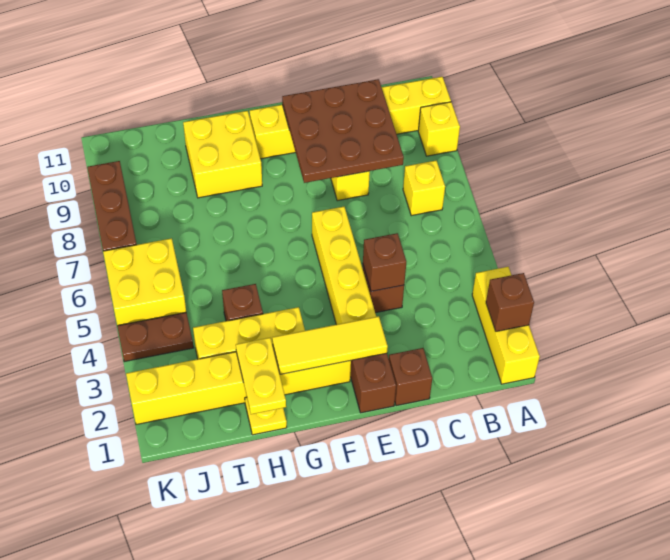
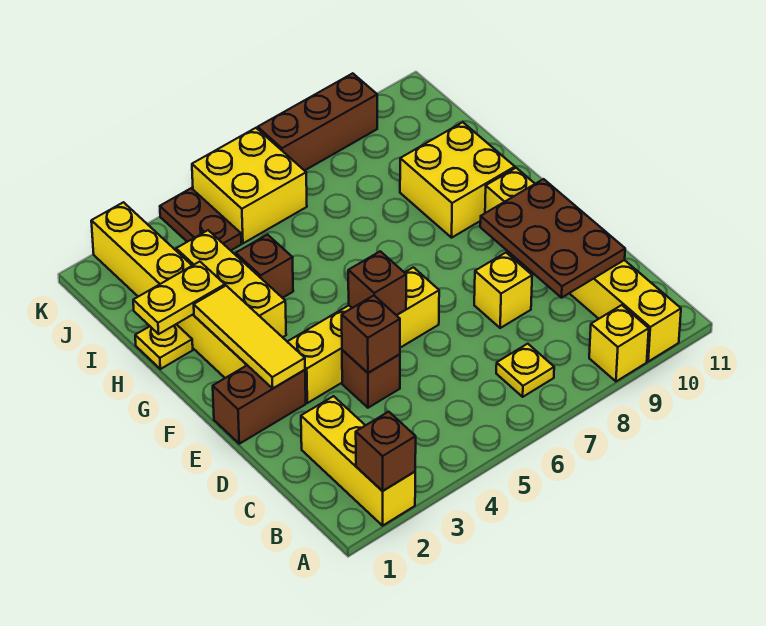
yellow brick A1:A3 level 1 -> yellow brick A2:C2 level 1
yellow brick B7 level 1 -> yellow plate B7 level 1
brown plate C8:E10 level 2 -> brown plate C9:E10 level 2
brown brick D1 level 1 -> brown brick E5 level 2

